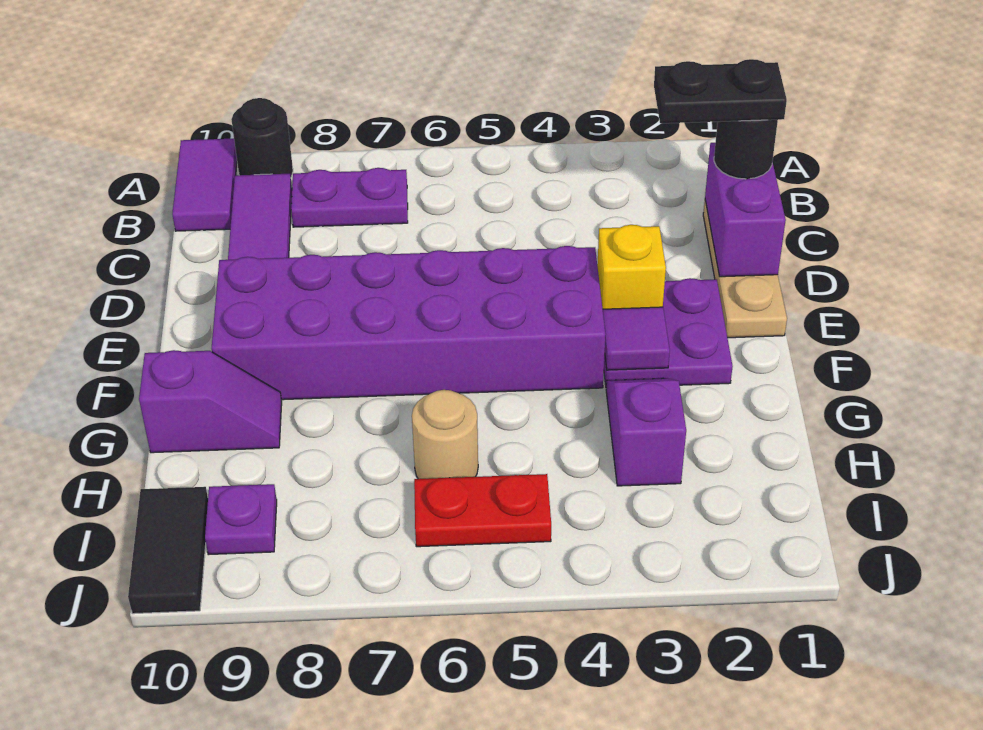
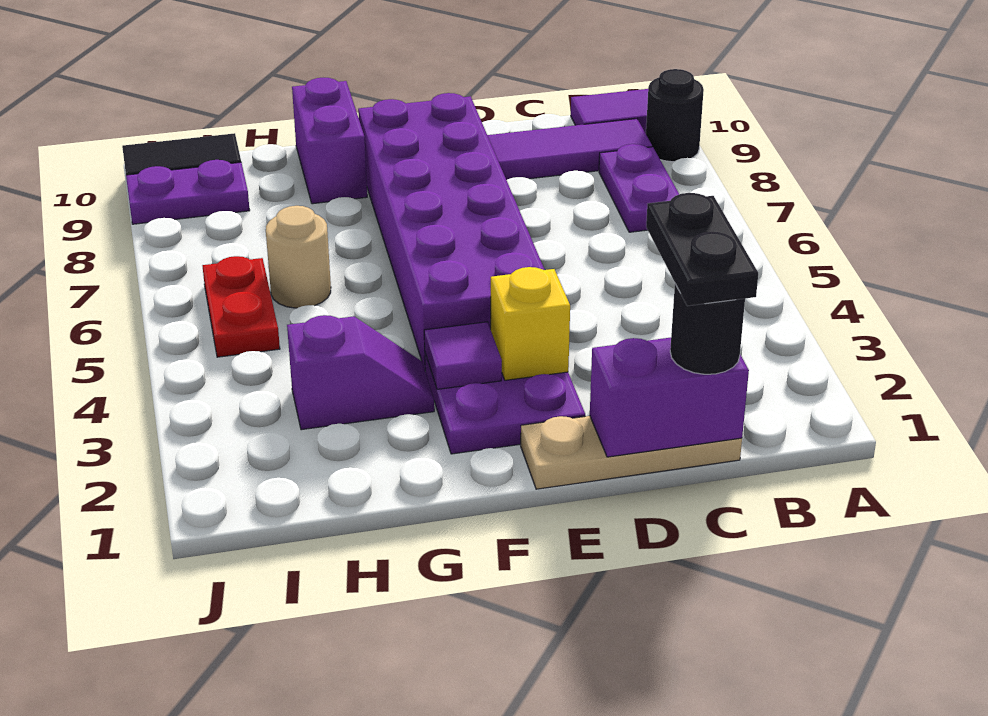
purple slope G9:G10 level 1 top 10 -> purple brick G9:G10 level 1
purple plate I9 level 1 -> purple plate I9:J9 level 1

